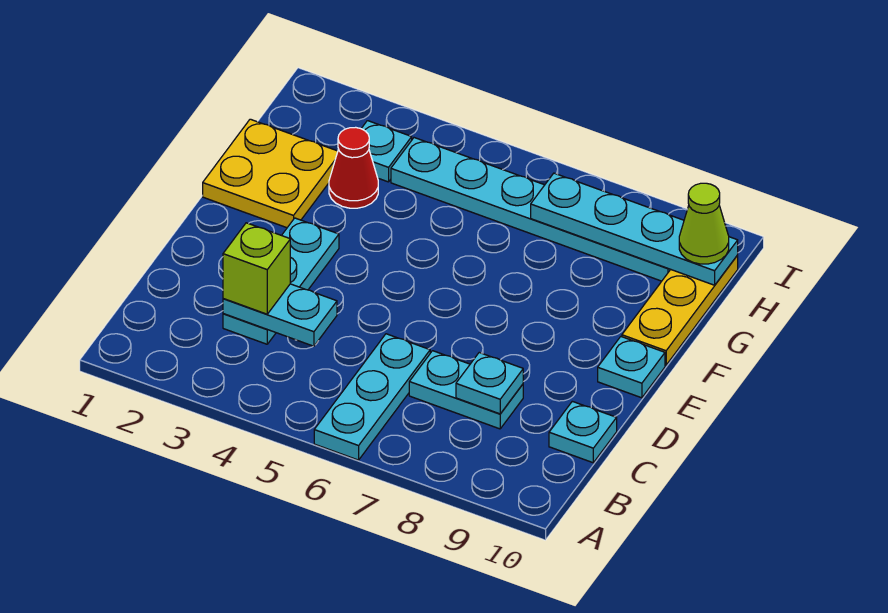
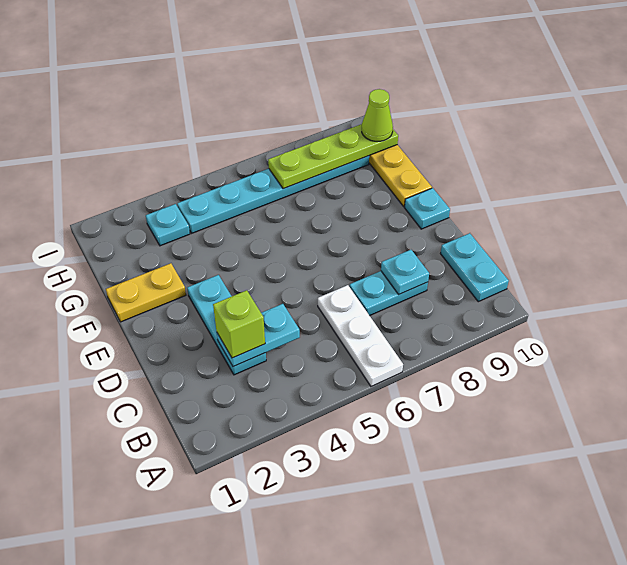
cyan plate A6:C6 level 1 -> white plate A6:C6 level 1
cyan plate C10 level 1 -> cyan plate B10:C10 level 1
yellow plate F1:G2 level 1 -> yellow plate F1:F2 level 1
red cone G3 level 1 -> none
cyan plate H7:H10 level 2 -> lime plate H7:H10 level 2

